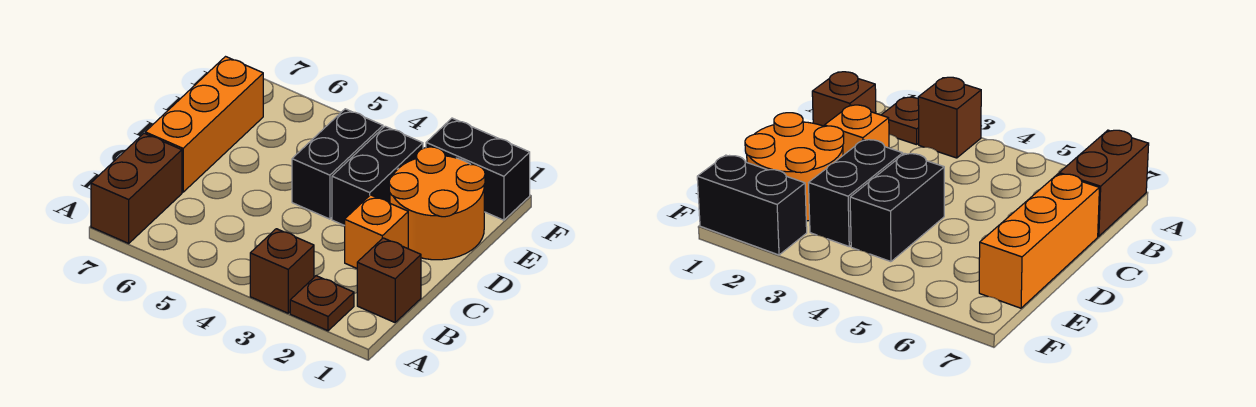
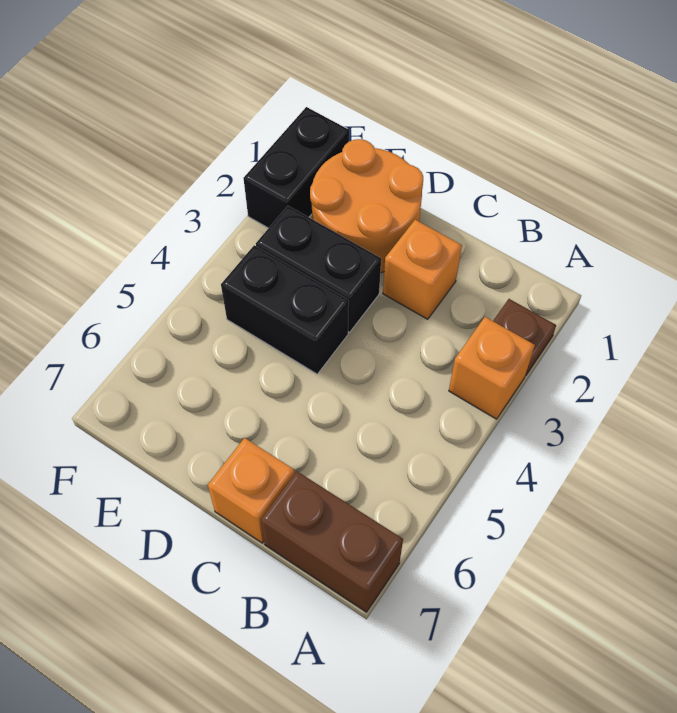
brown brick A3 level 1 -> orange brick A3 level 1
brown brick B1 level 1 -> none
orange brick C7:E7 level 1 -> orange brick C7 level 1

